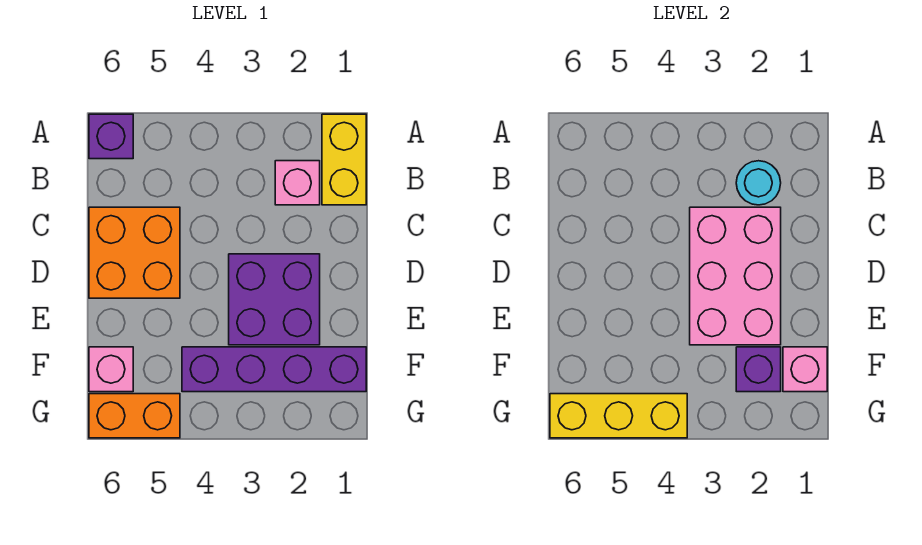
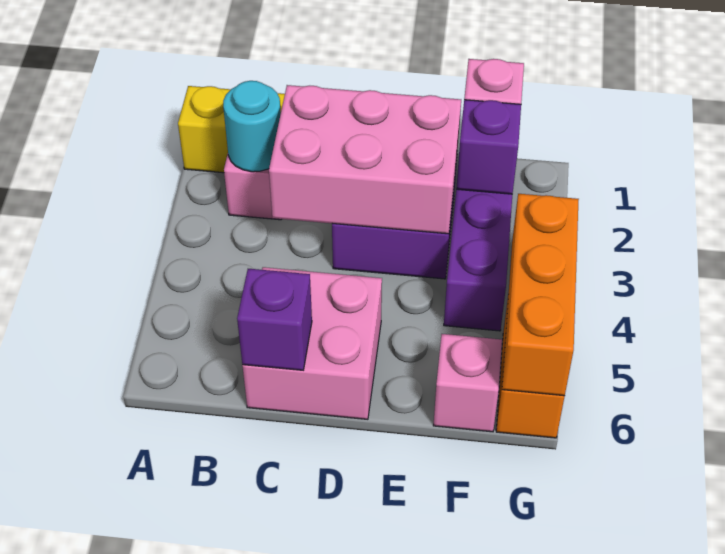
purple brick A6 level 1 -> purple brick C6 level 2
orange brick C5:D6 level 1 -> pink brick C5:D6 level 1
yellow brick G4:G6 level 2 -> orange brick G4:G6 level 2

